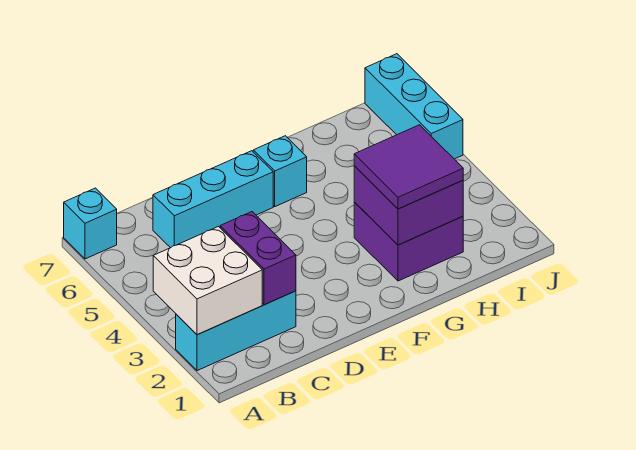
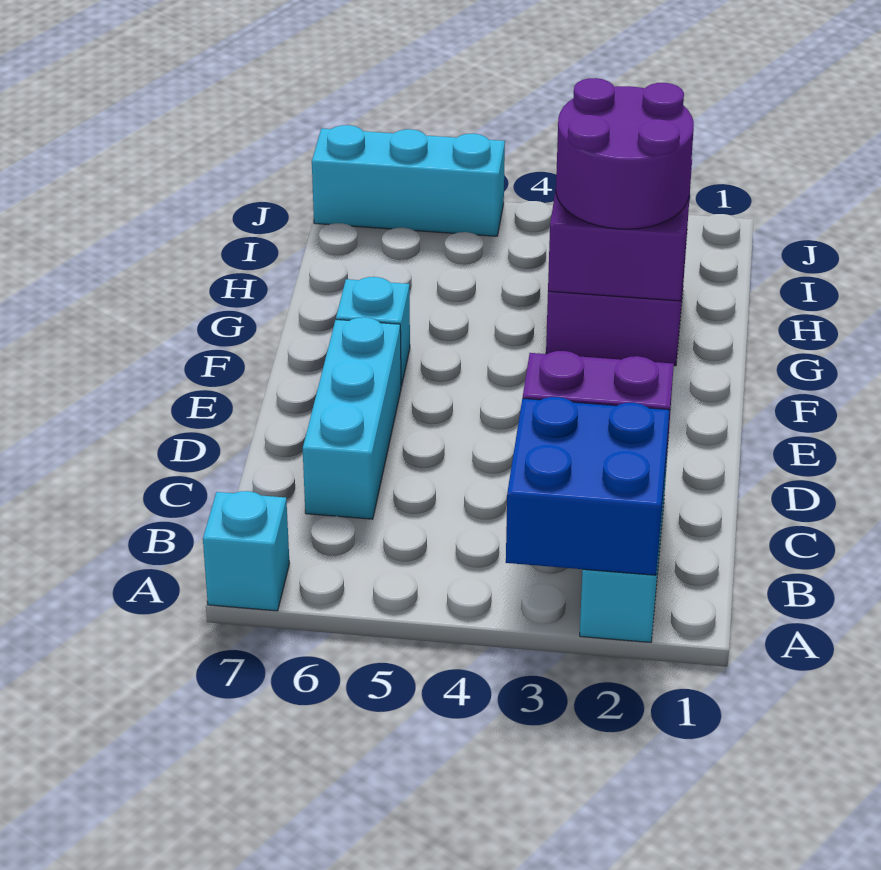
white brick A2:B3 level 2 -> blue brick A2:B3 level 2
purple tile G2:H3 level 3 -> purple round brick G2:H3 level 3

